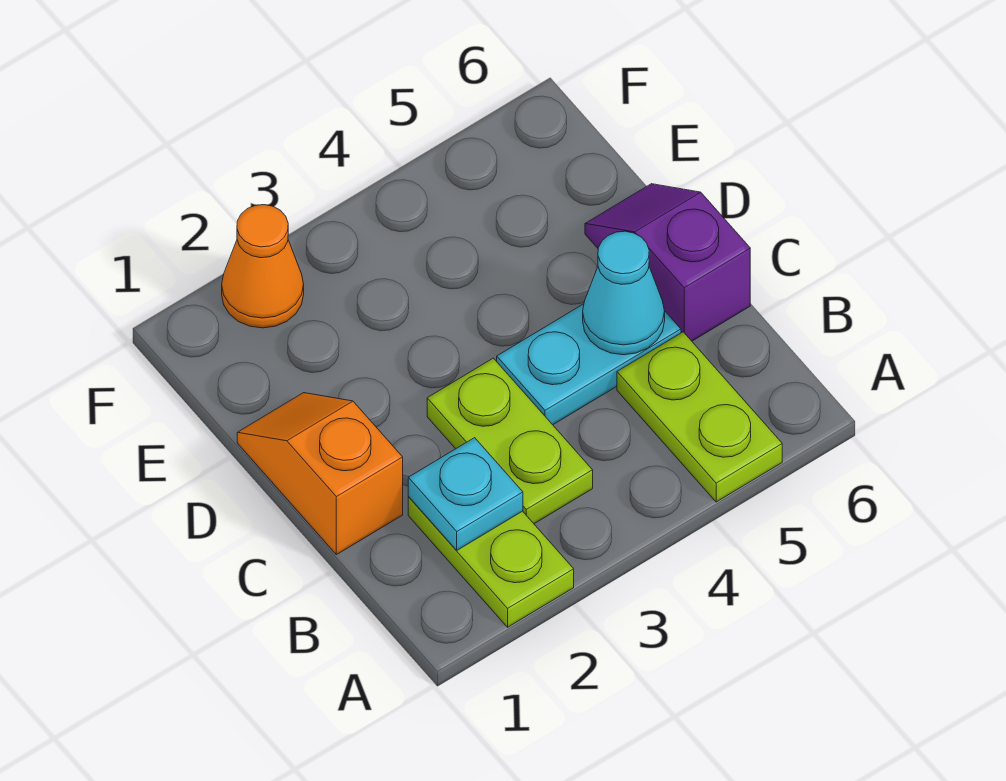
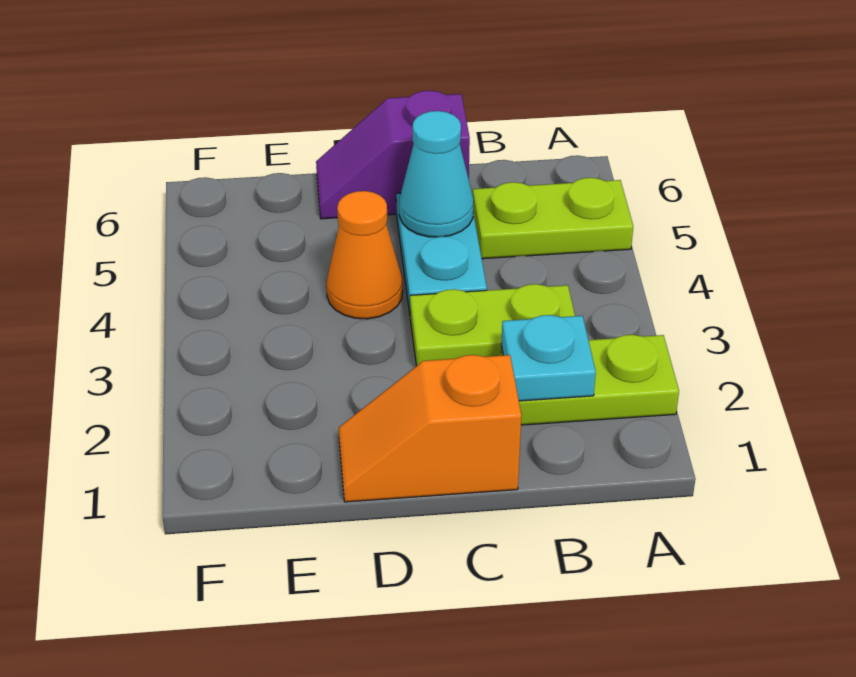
orange cone F2 level 1 -> orange cone D4 level 1

